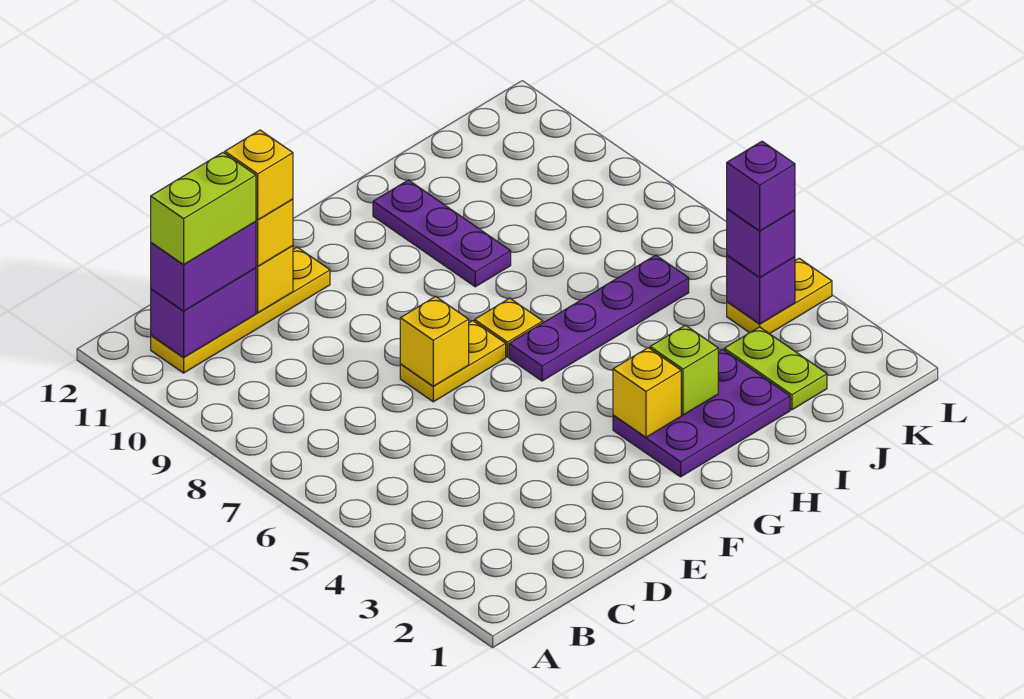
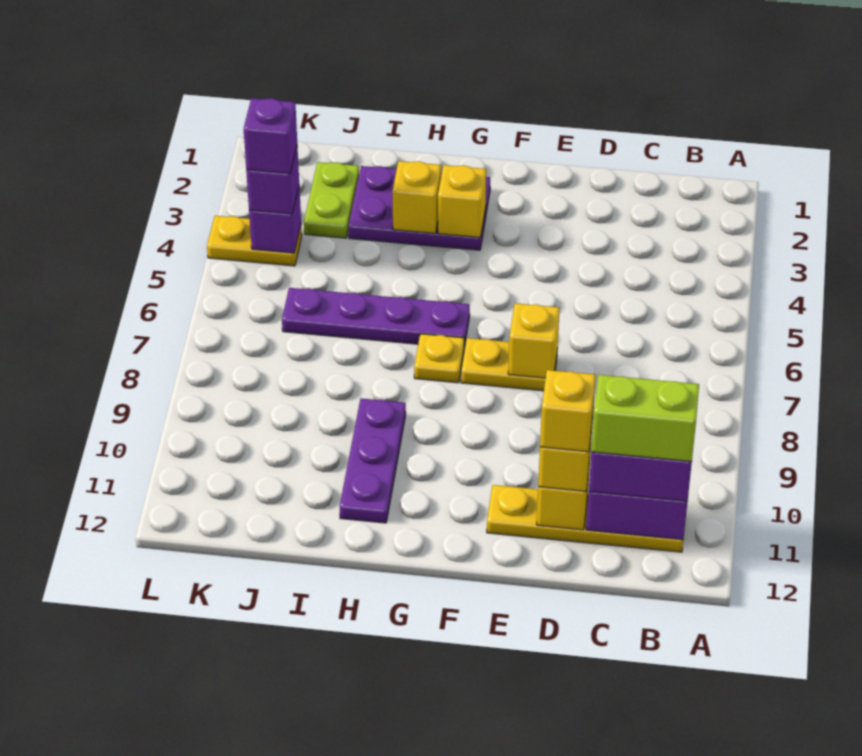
lime brick H3 level 2 -> yellow brick H3 level 2

